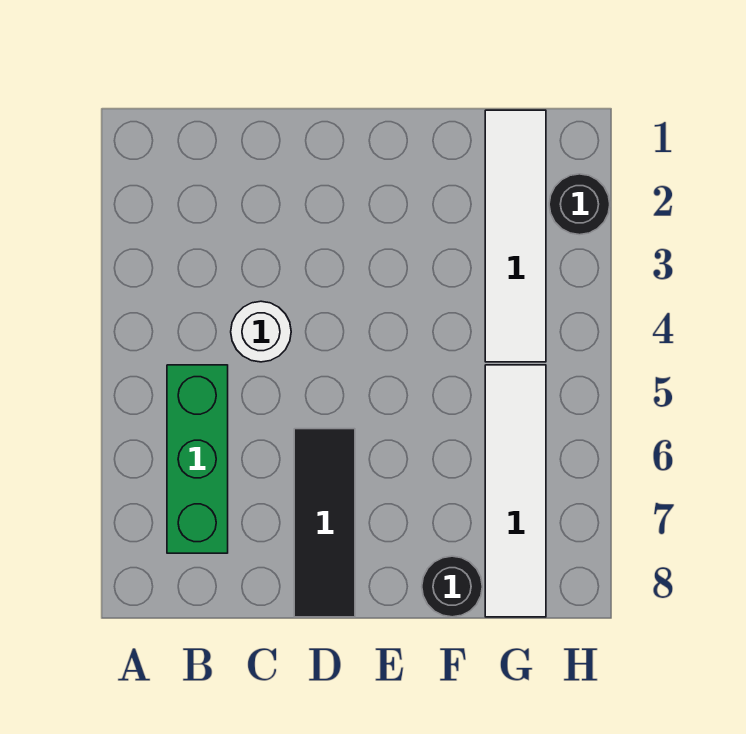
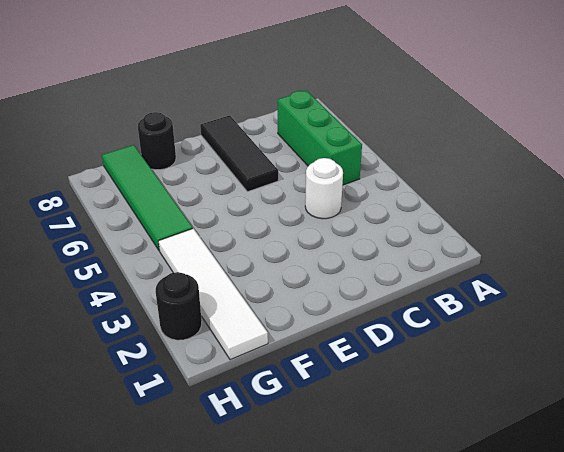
white tile G5:G8 level 1 -> green tile G5:G8 level 1

